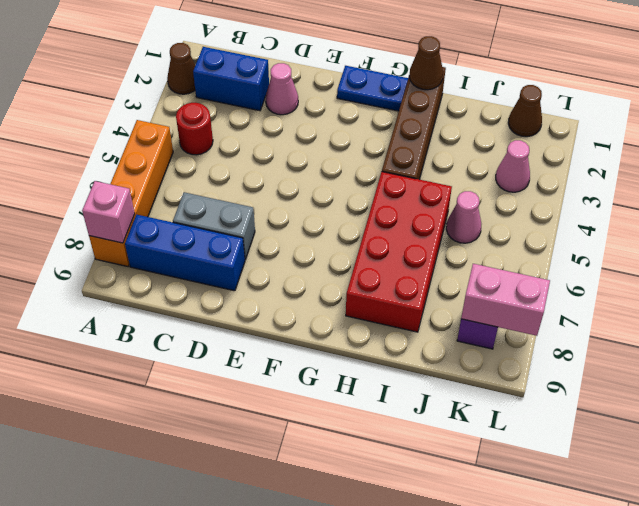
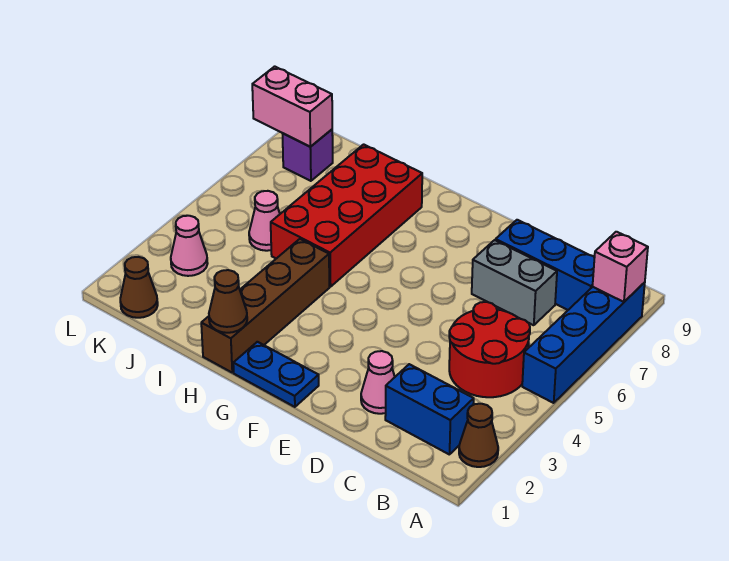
orange brick A5:A8 level 1 -> blue brick A5:A8 level 1
red round brick B4 level 1 -> red round brick B4:C5 level 1

